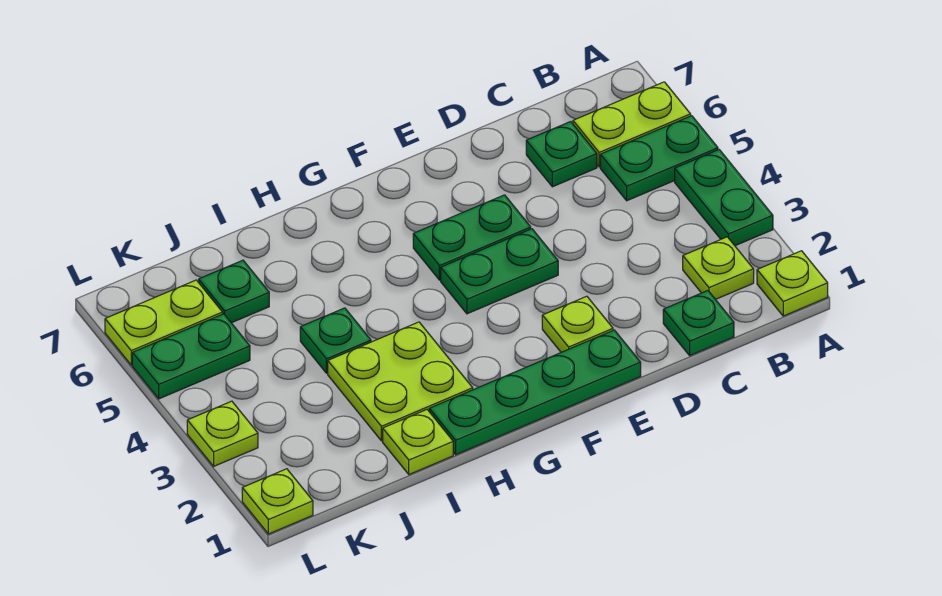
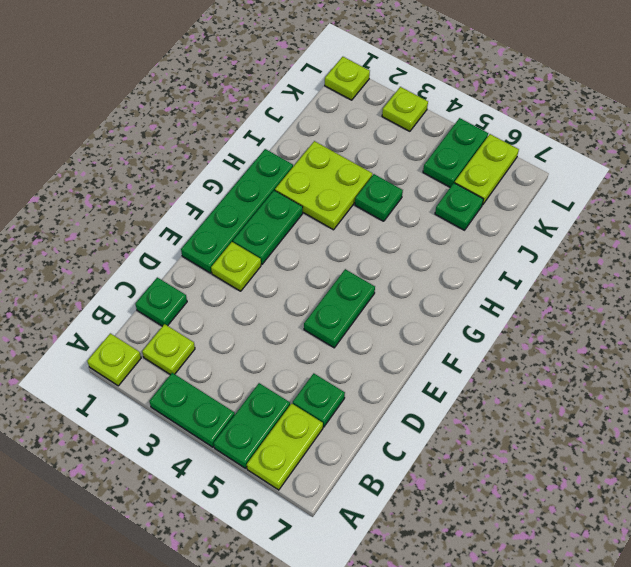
green plate E4:F4 level 1 -> green plate F2:G2 level 1
lime plate I1 level 1 -> none

